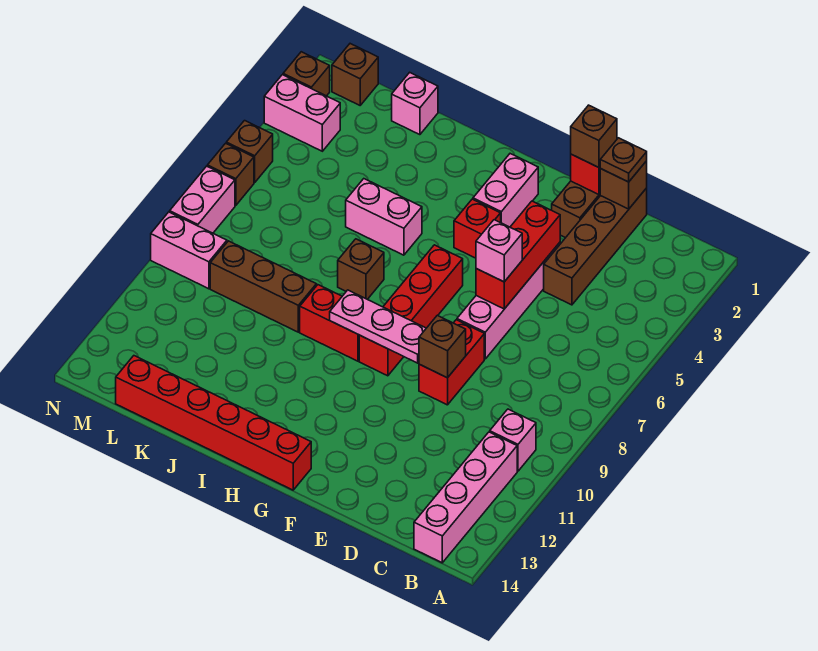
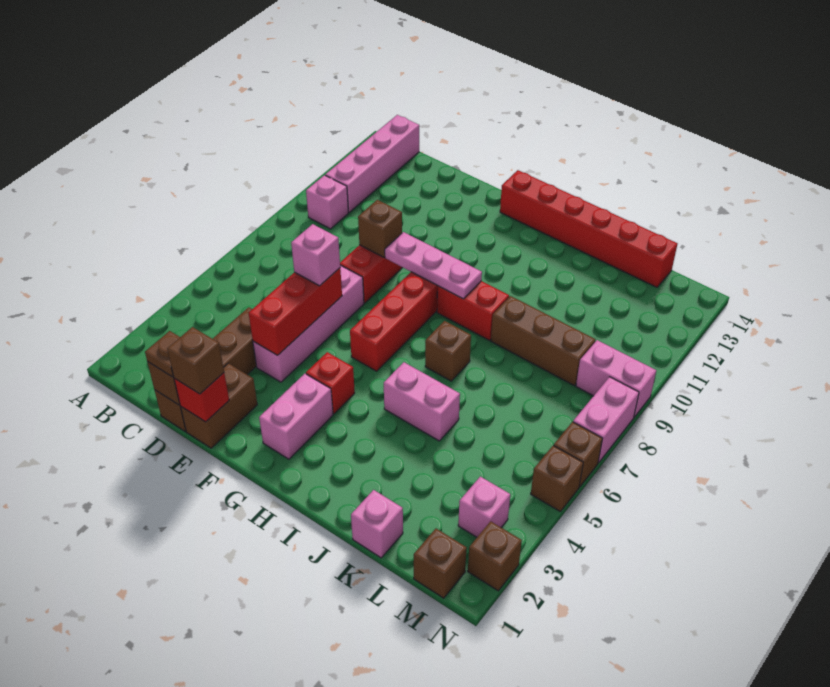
pink brick M3:N3 level 1 -> pink brick M3 level 1

